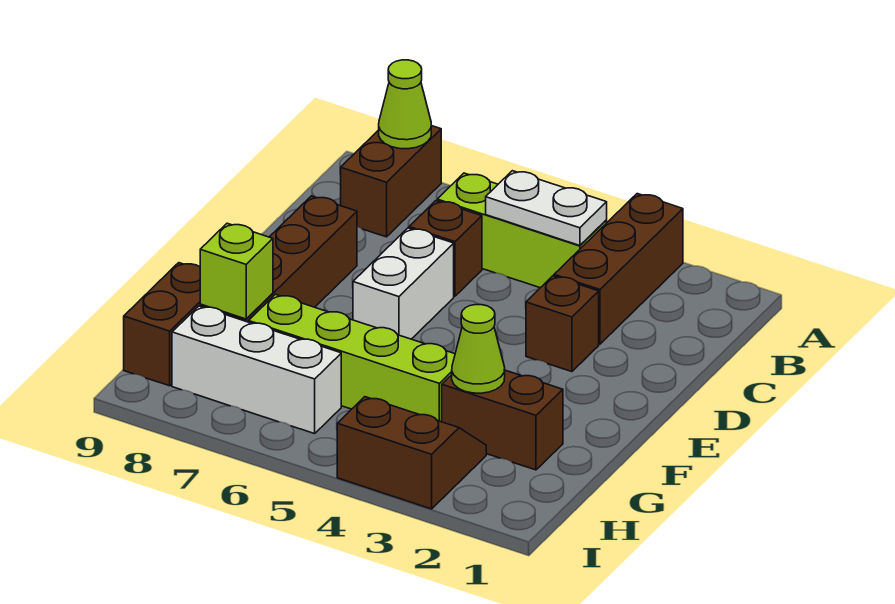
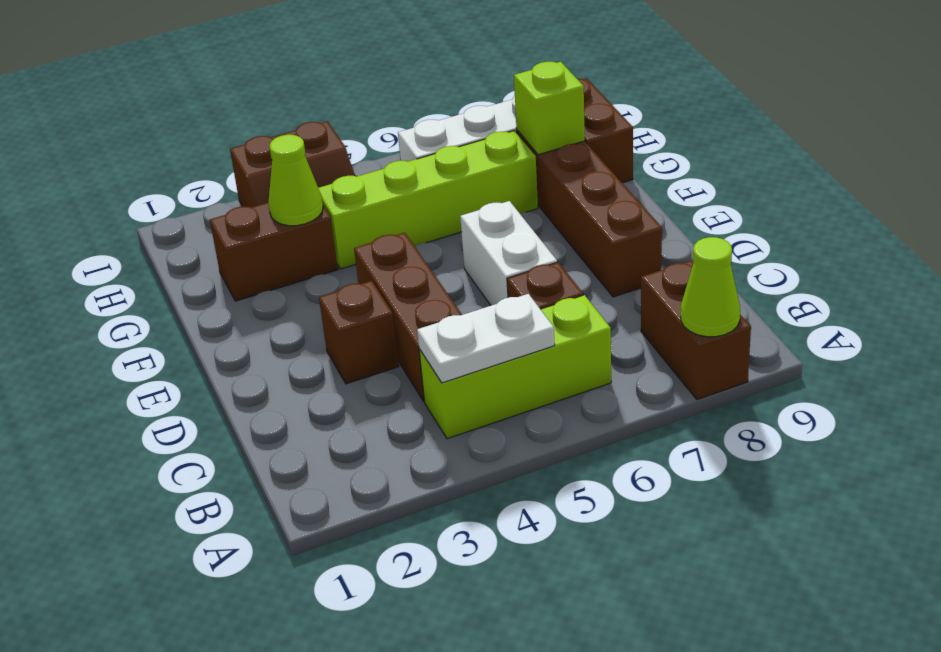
brown brick A3:C3 level 1 -> brown brick C4:E4 level 1

